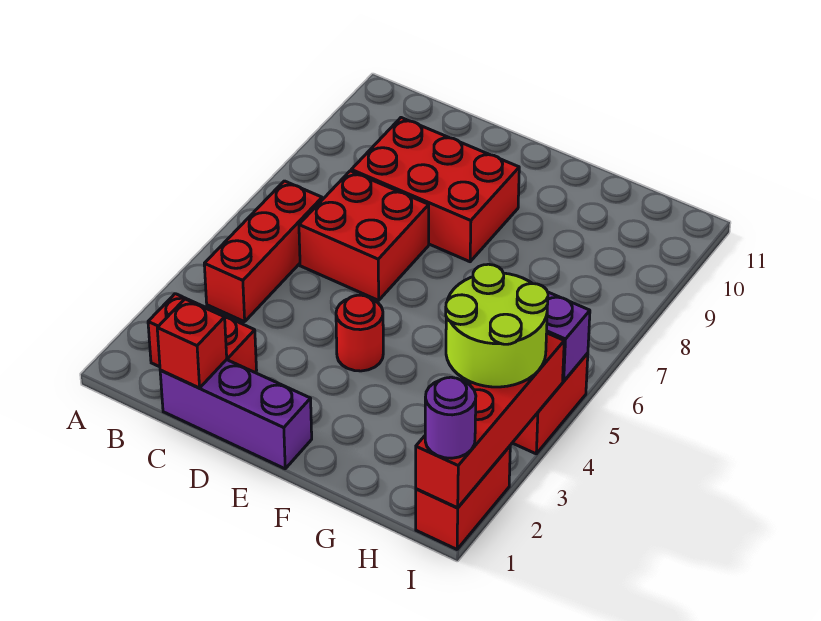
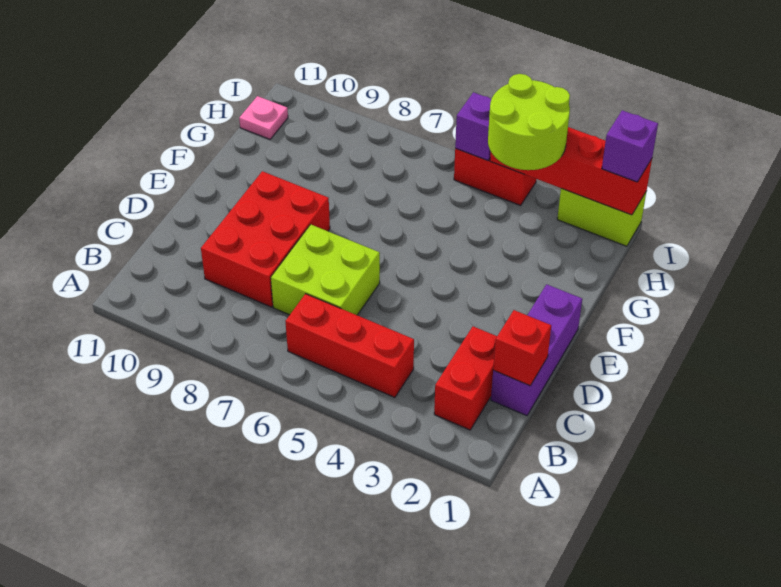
red brick C6:D7 level 1 -> lime brick C6:D7 level 1
red round brick E4 level 1 -> none
none -> pink plate H11 level 1
red brick I1:I2 level 1 -> lime brick I1:I2 level 1
purple round brick I1 level 3 -> purple brick I1 level 3

